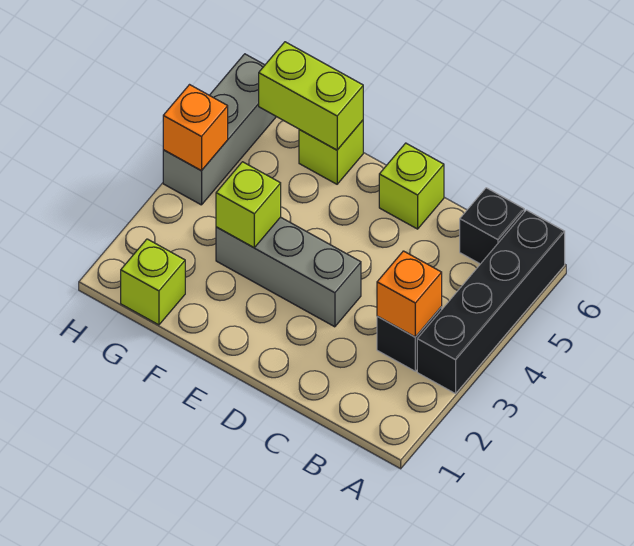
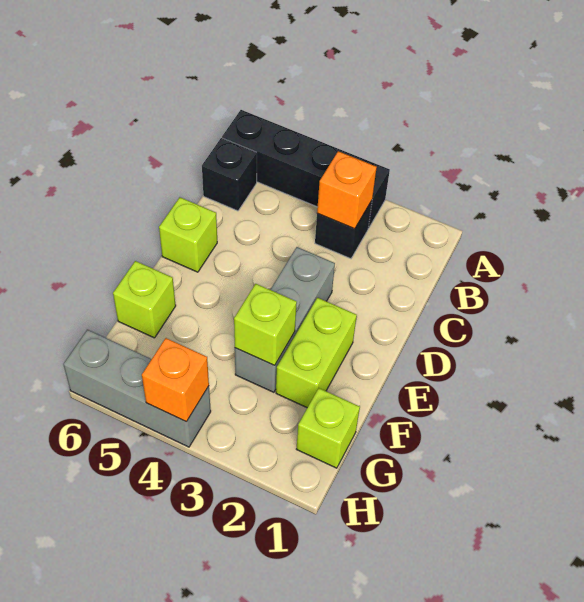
lime brick F6:G6 level 2 -> lime brick E2:F2 level 1

